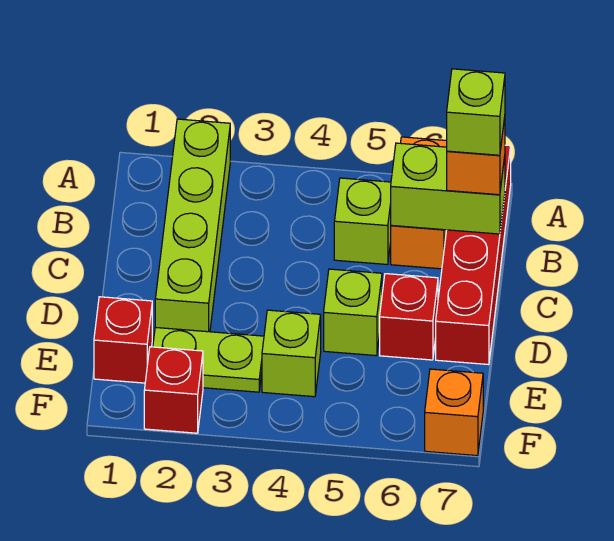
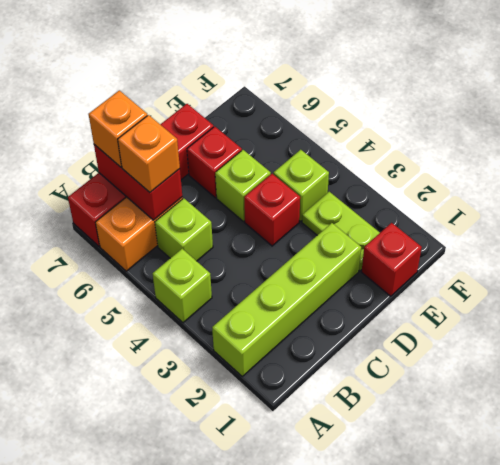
lime brick B6:B7 level 2 -> red brick B6:B7 level 2
lime brick B7 level 4 -> lime brick A4 level 1
red brick F2 level 1 -> red brick D4 level 1
orange brick F7 level 1 -> orange brick B6 level 3

